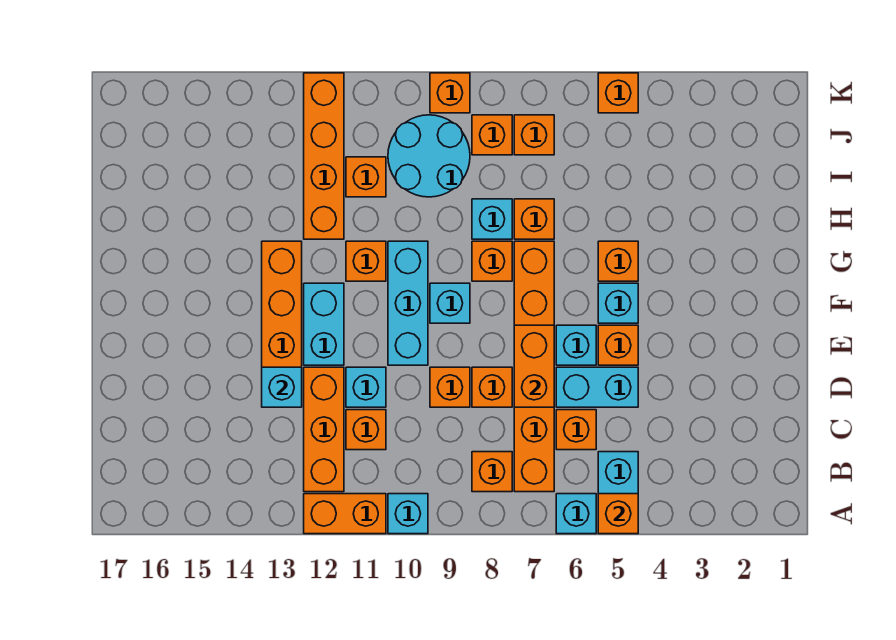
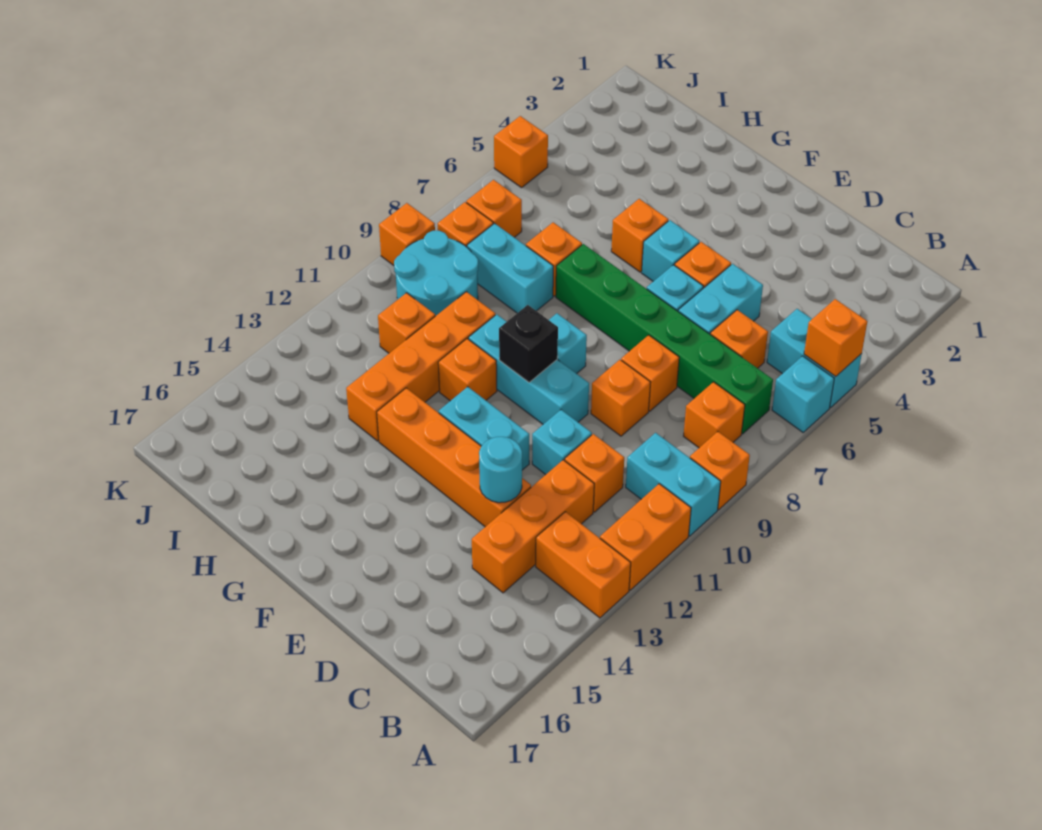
cyan brick A10 level 1 -> cyan brick A10:B10 level 1
orange brick B7:G7 level 1 -> green brick B7:G7 level 1
orange brick B12:D12 level 1 -> orange brick C12:C14 level 1
orange brick D7:E7 level 2 -> orange brick A13:B13 level 1
cyan brick D13 level 2 -> cyan round brick D13 level 2
none -> black brick F10 level 2
orange brick G8 level 1 -> orange brick A9 level 1
cyan brick H8 level 1 -> cyan brick H8:I8 level 1
orange brick H12:K12 level 1 -> orange brick H10:H13 level 1

